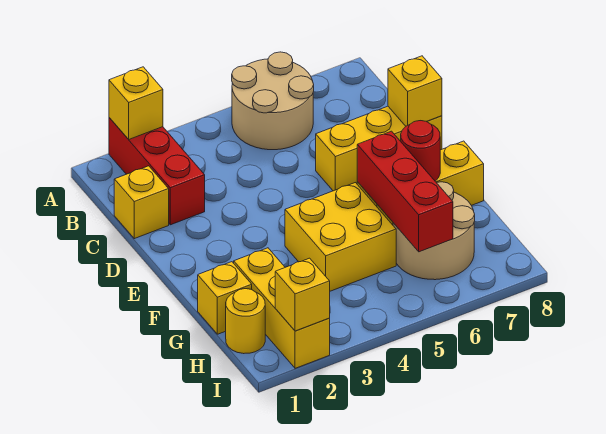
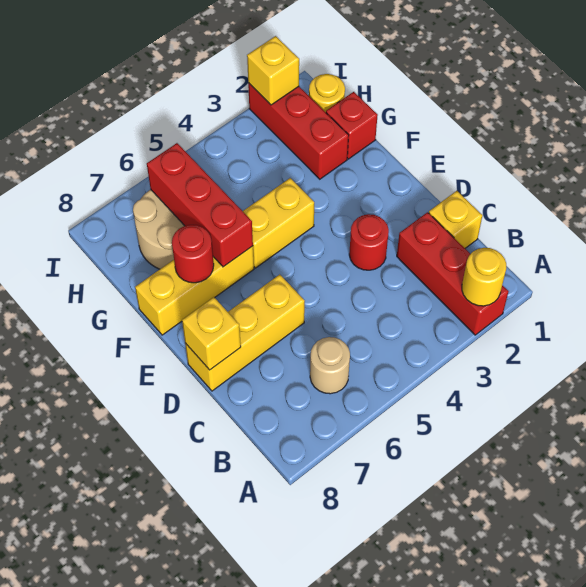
yellow brick A2 level 2 -> yellow round brick A2 level 2
tan round brick A5:B6 level 1 -> tan round brick B6 level 1
none -> red round brick D3 level 1
yellow brick F4:G5 level 1 -> yellow brick F4:F5 level 1
yellow brick G1 level 1 -> red brick G1 level 1
yellow brick G2:I2 level 1 -> red brick G2:I2 level 1

